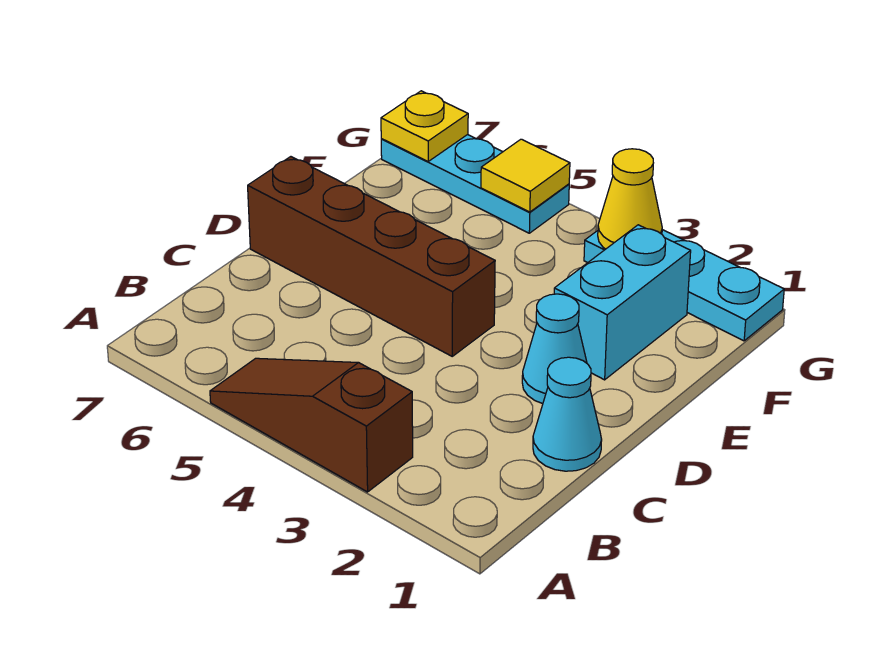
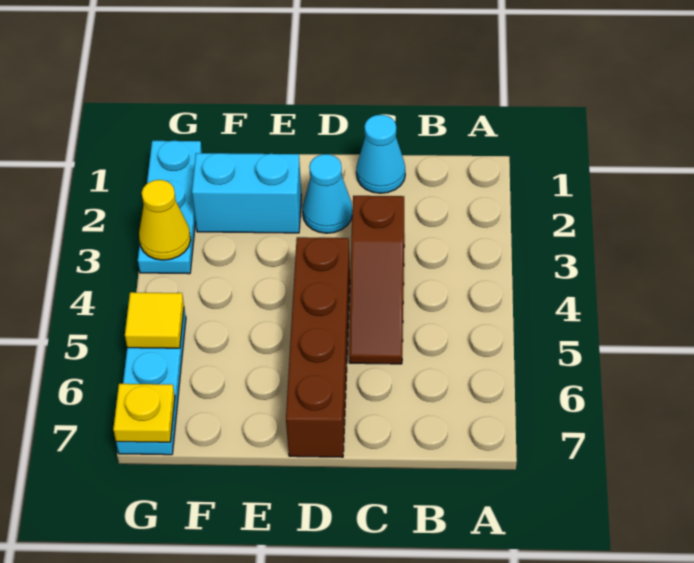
brown slope A3:A5 level 1 top 3 -> brown slope C3:C5 level 1 top 3

